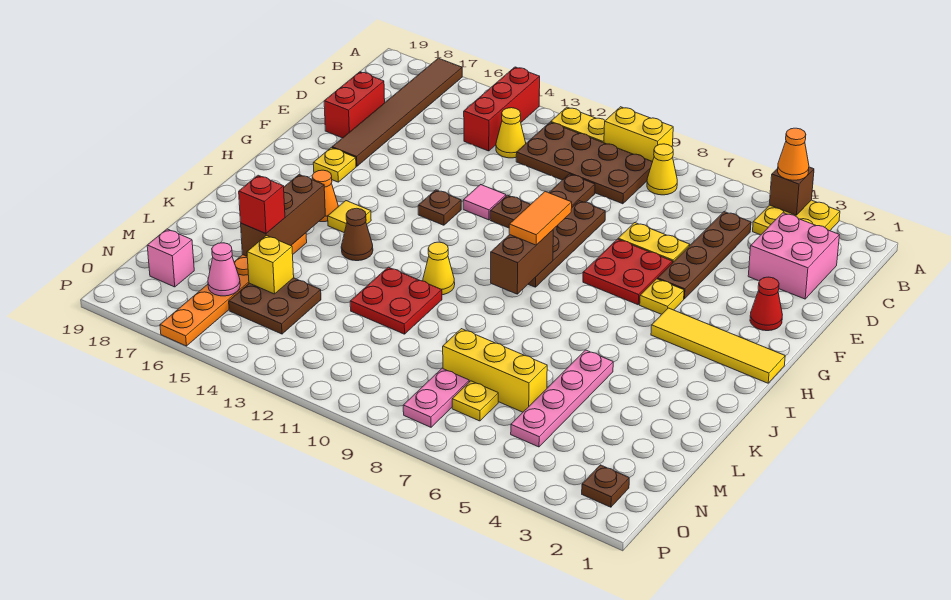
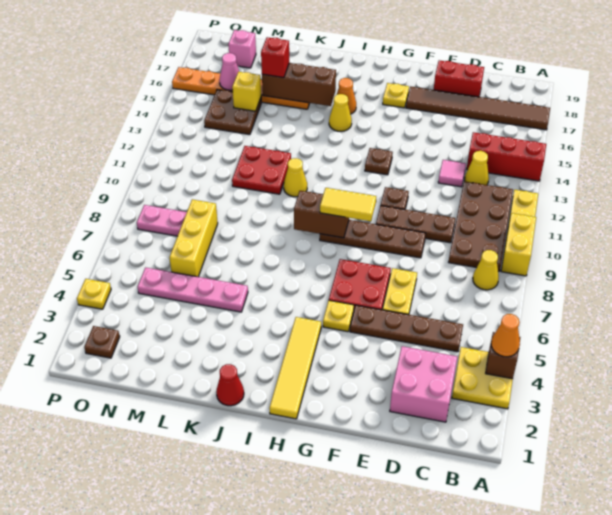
red cone F2 level 1 -> red cone J1 level 1
pink tile F12 level 1 -> pink tile D13 level 1
orange tile G9:H9 level 3 -> yellow tile G9:H9 level 3
yellow tile I15 level 1 -> yellow cone I15 level 1
brown cone J14 level 1 -> none
yellow plate N7 level 1 -> yellow plate P4 level 1

